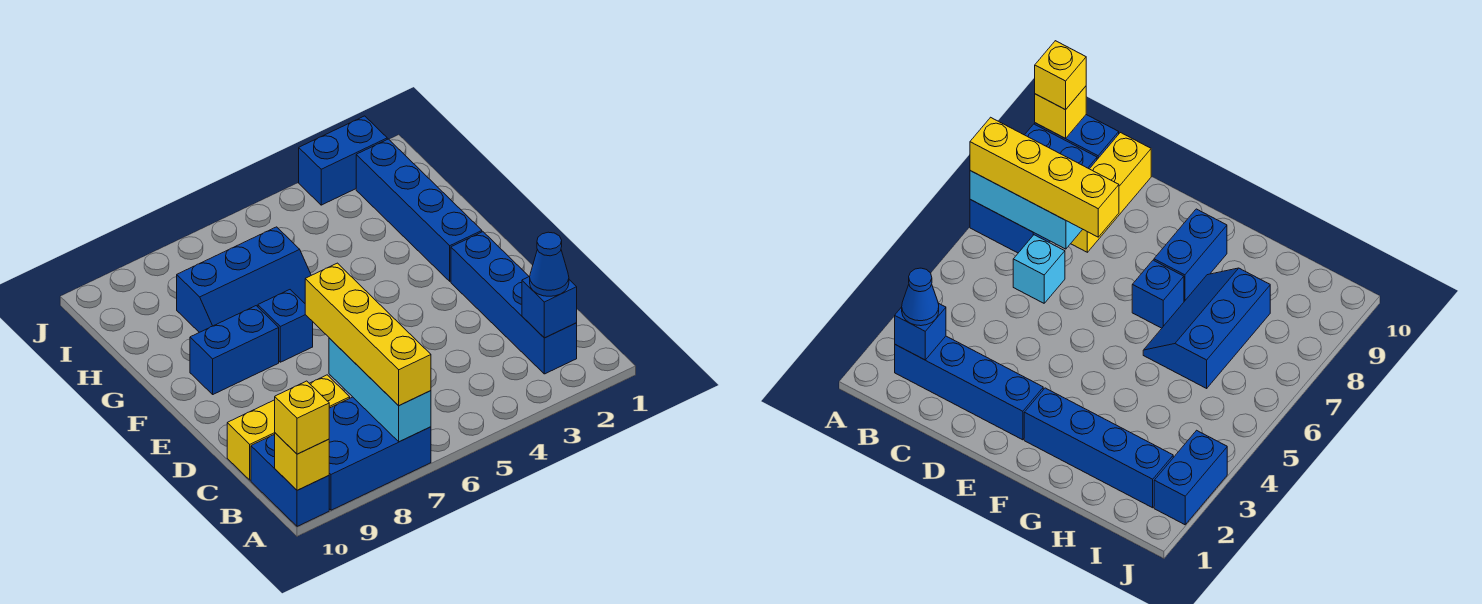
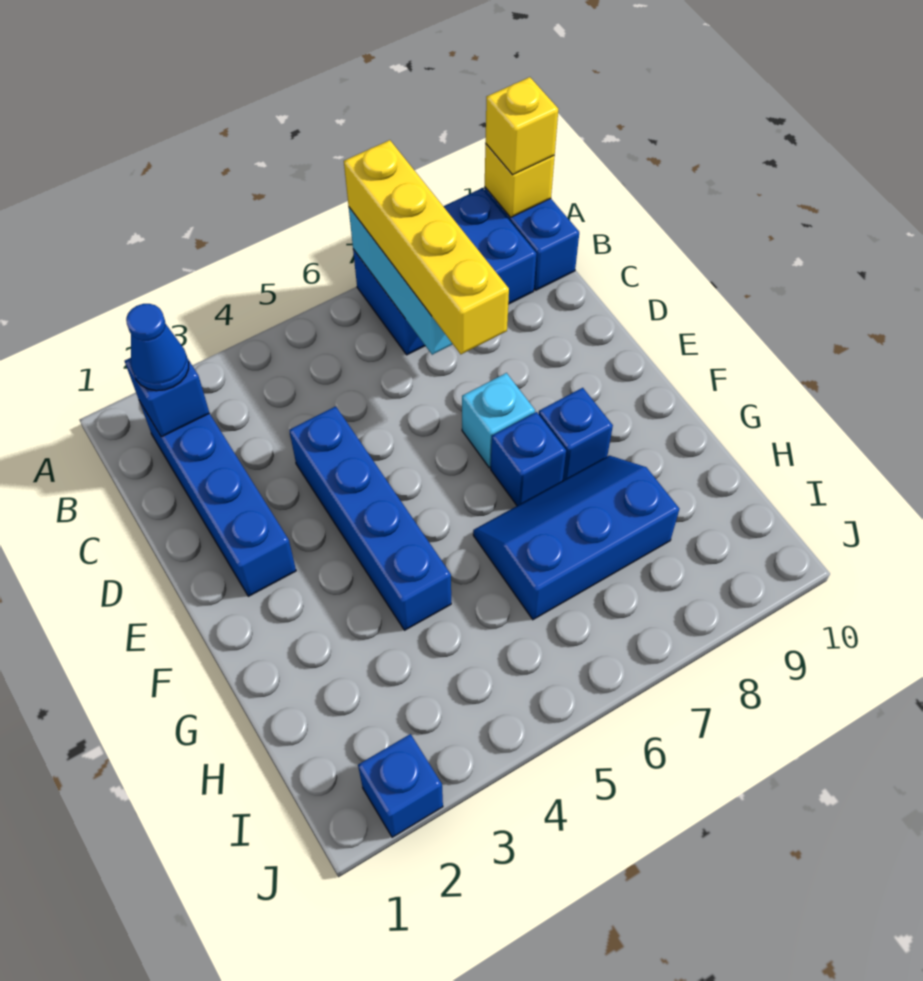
cyan brick C6 level 1 -> cyan brick E7 level 1
yellow brick C8:C10 level 1 -> none
blue brick F2:I2 level 1 -> blue brick D4:G4 level 1
blue brick F8:F9 level 1 -> blue brick F8 level 1
blue brick J2:J3 level 1 -> blue brick J2 level 1

